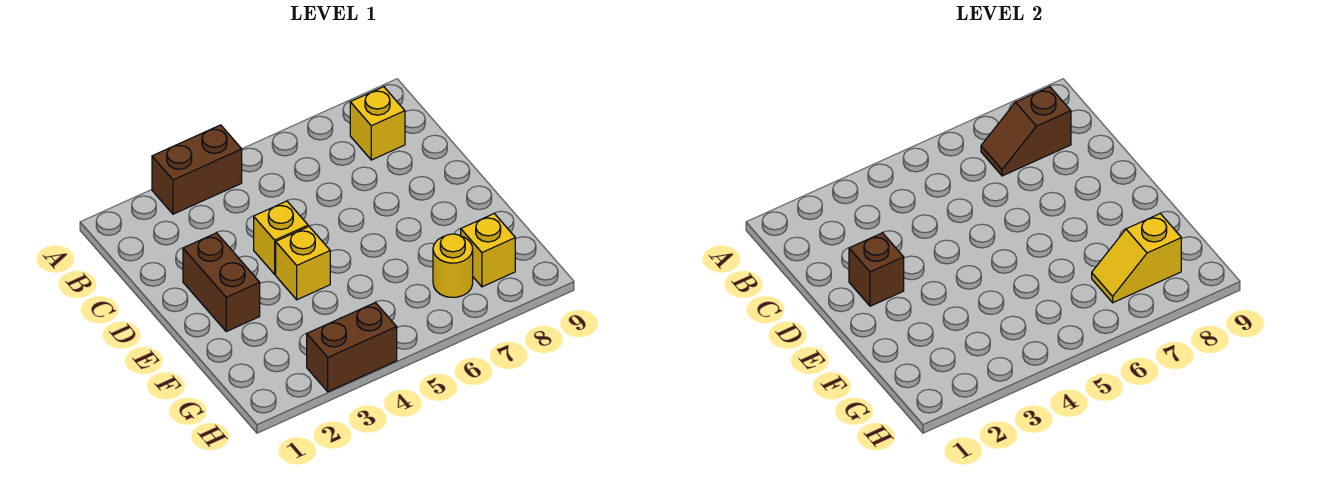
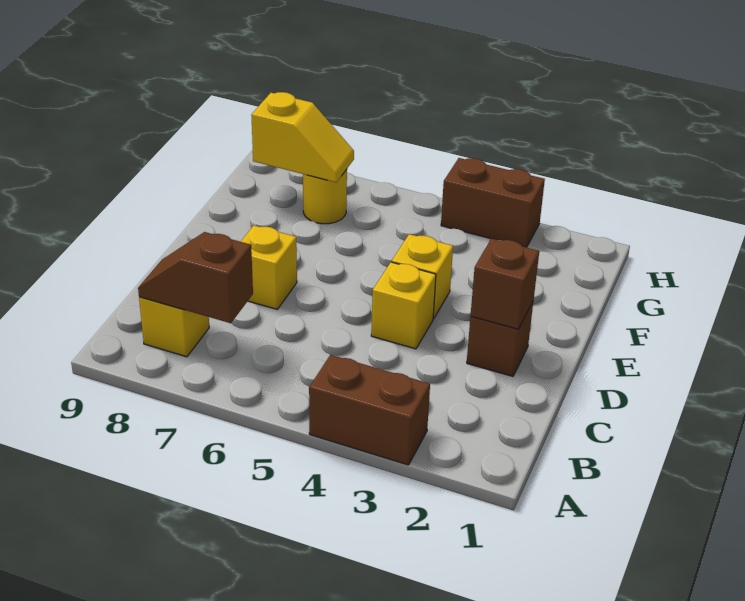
brown slope B7:B8 level 2 top 8 -> brown slope B7:B8 level 2 top 7
brown brick D2:E2 level 1 -> brown brick D2 level 1
yellow brick G8 level 1 -> yellow brick D7 level 1

